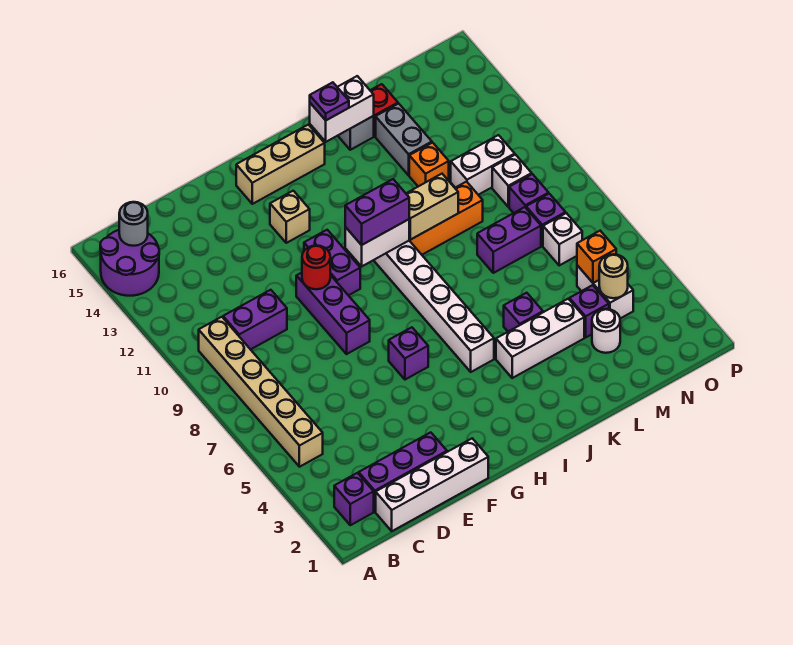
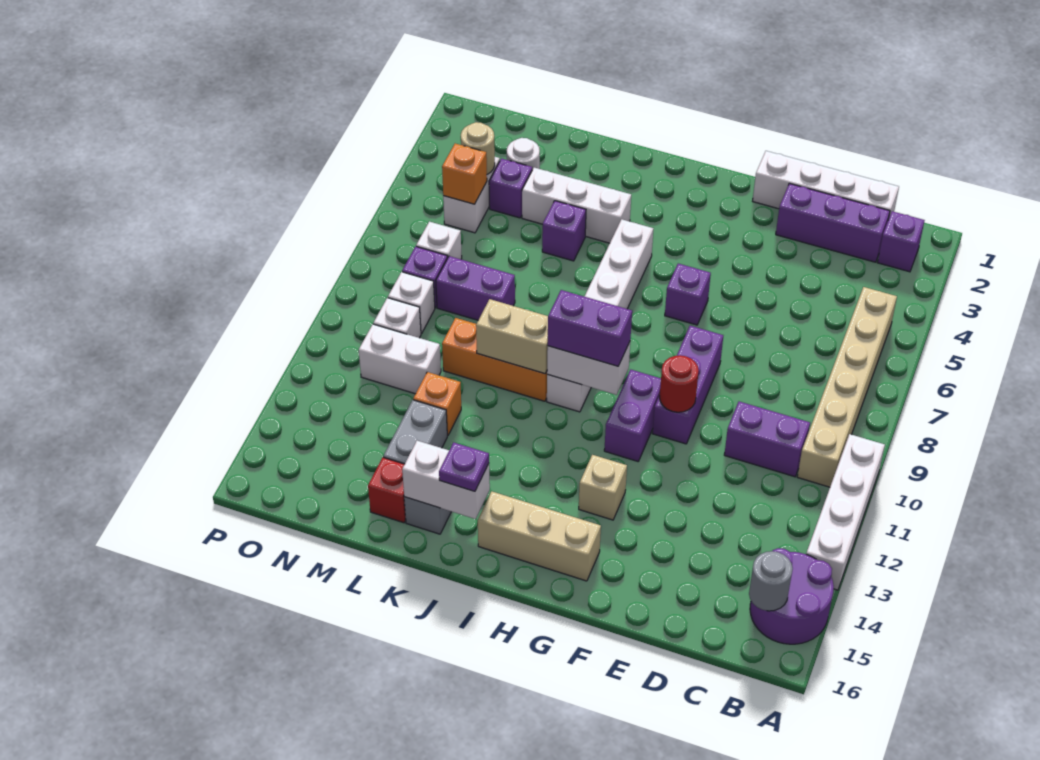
none -> white brick A10:A13 level 1
purple brick N9 level 1 -> white brick N9 level 1

